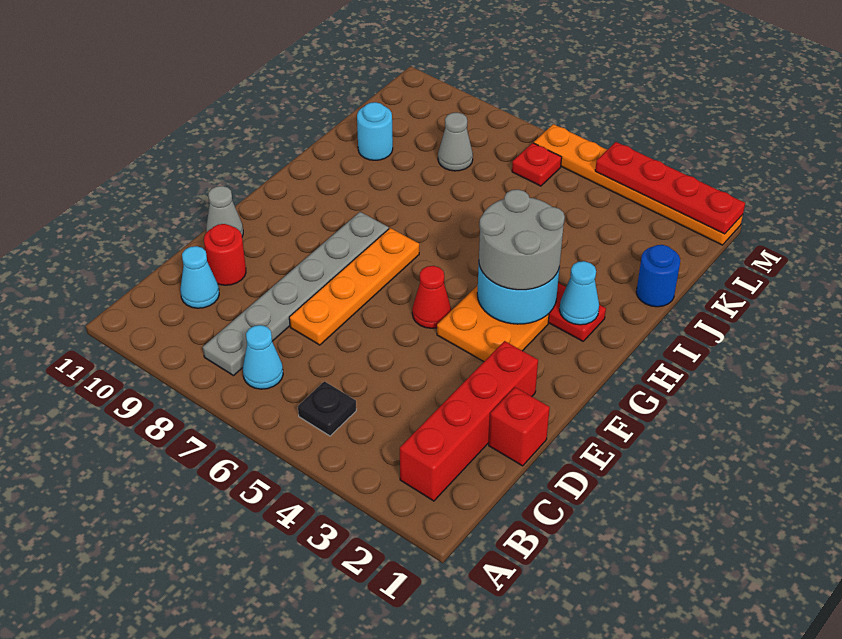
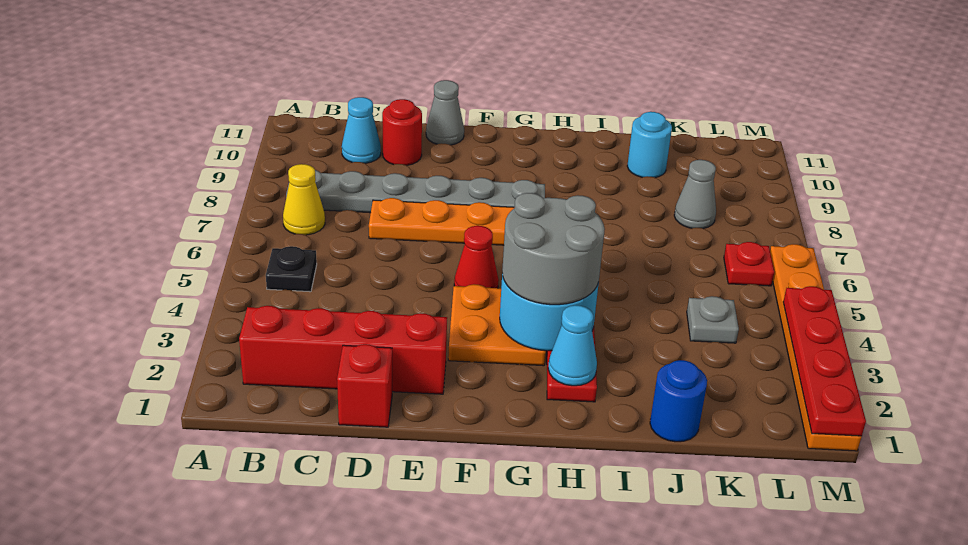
cyan cone B7 level 1 -> yellow cone B7 level 1
none -> grey plate K4 level 1

